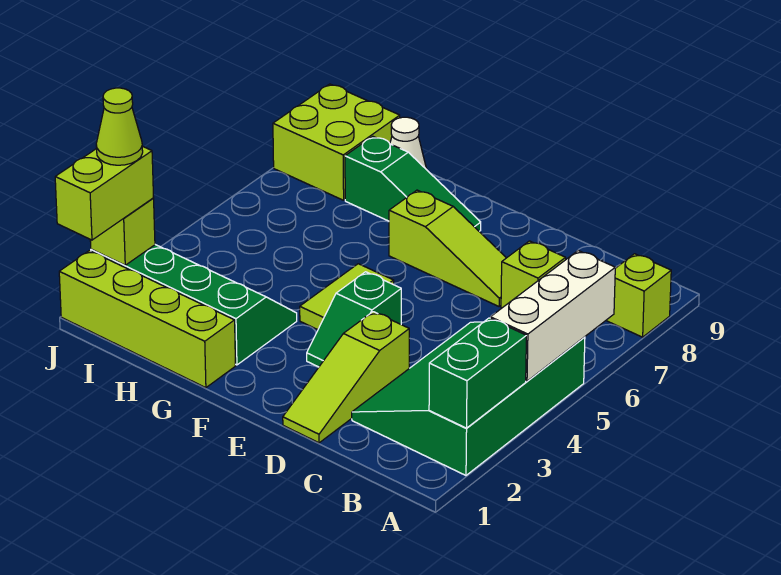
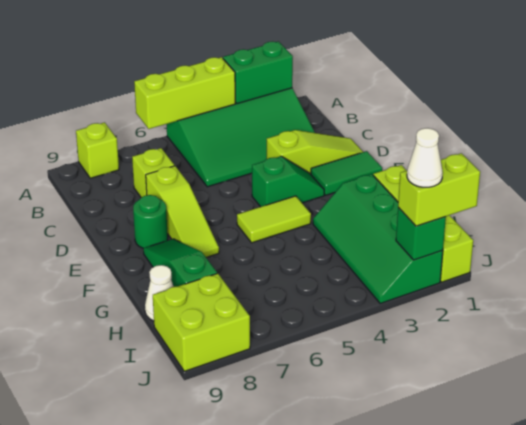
white brick A4:A6 level 2 -> lime brick A4:A6 level 2
lime slope D7:F7 level 1 top F -> lime slope D7:F7 level 1 top D
none -> green tile E1:E2 level 1
none -> green round brick E8 level 1
lime brick J2 level 2 -> green brick J2 level 2
lime cone J2 level 4 -> white cone J2 level 4

